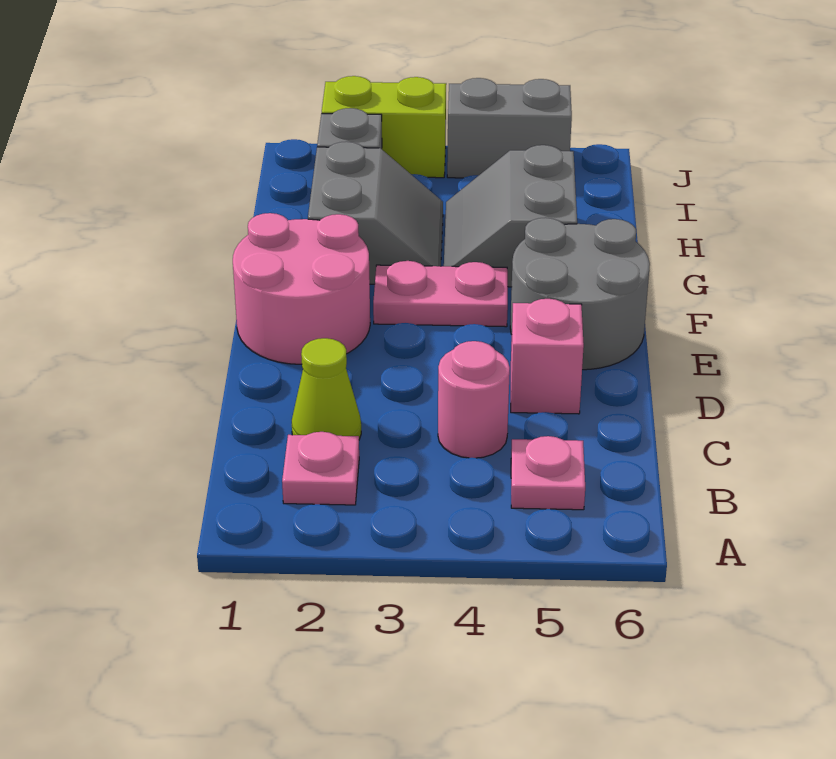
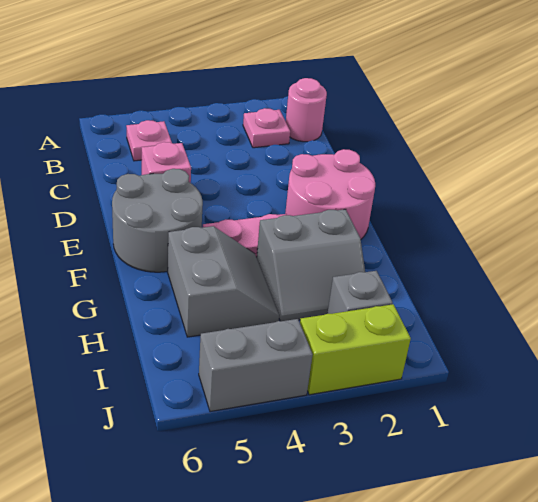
lime cone C2 level 1 -> none
pink round brick C4 level 1 -> pink round brick B1 level 1
grey slope G2:H3 level 1 top 2 -> grey slope G2:H3 level 1 top G

